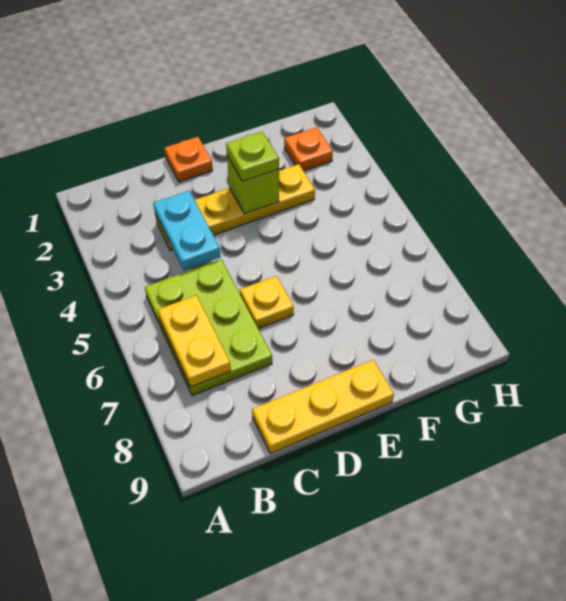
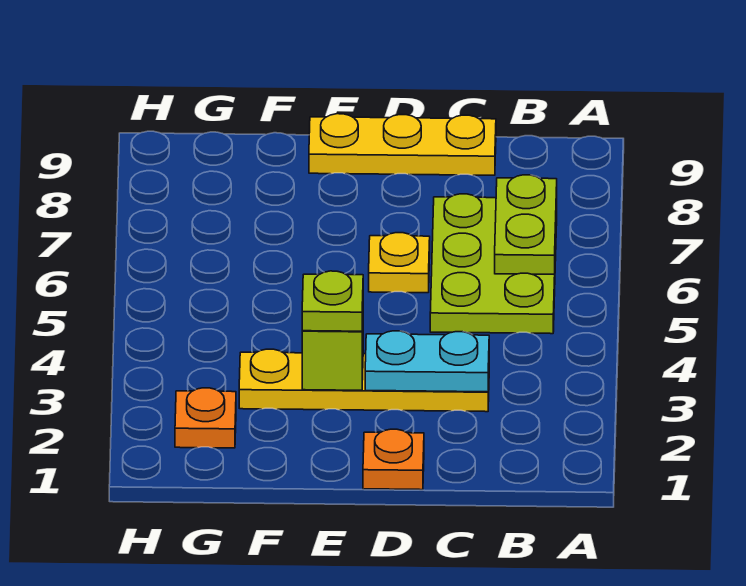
yellow plate B6:B7 level 2 -> lime plate B6:B7 level 2
cyan plate C3:C4 level 2 -> cyan plate C3:D3 level 2

